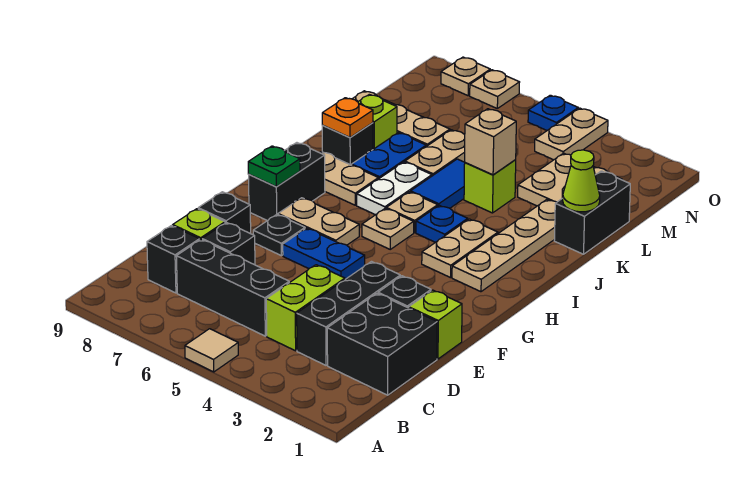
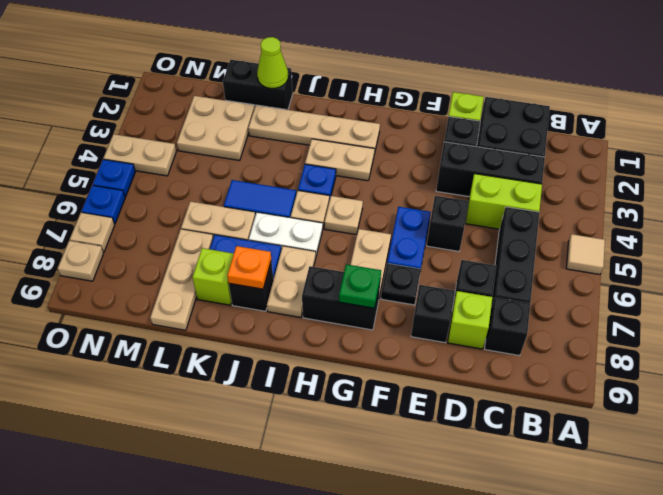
none -> black brick E5 level 1
lime brick K4 level 1 -> none
tan brick K4 level 2 -> none
none -> blue plate O6 level 1

